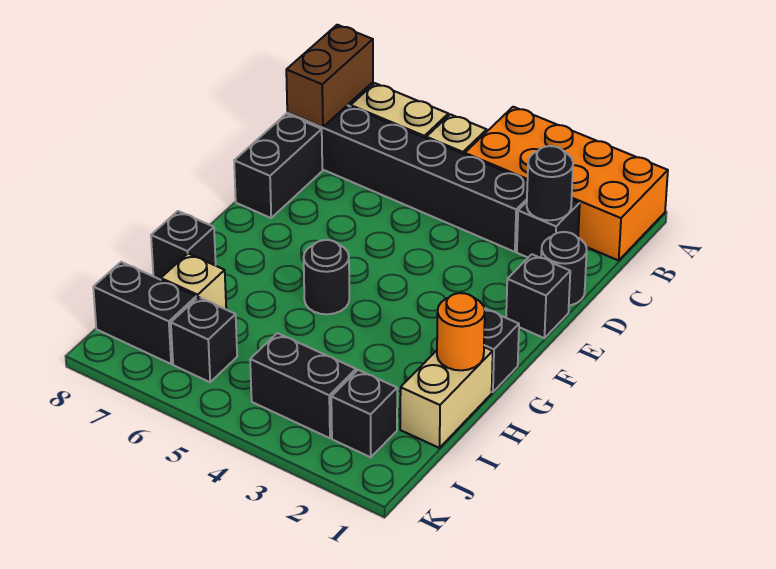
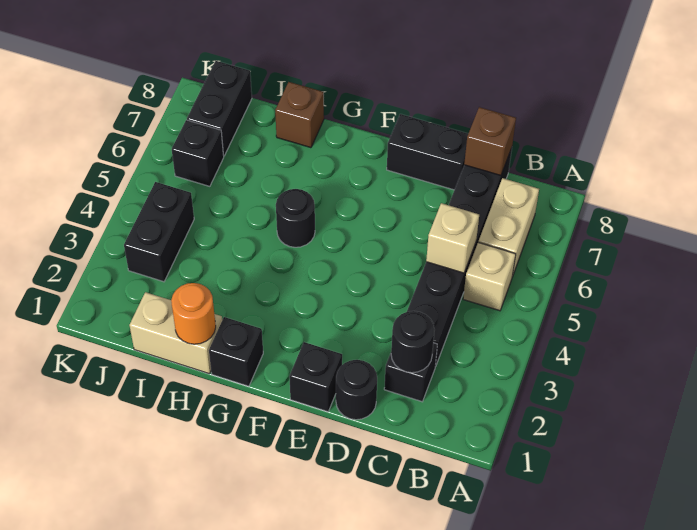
orange brick A1:B4 level 1 -> none
brown brick B8:C8 level 2 -> brown brick C8 level 2
black brick H8 level 1 -> brown brick H8 level 1
tan brick I7 level 1 -> tan brick C5 level 2
black brick J2 level 1 -> none

